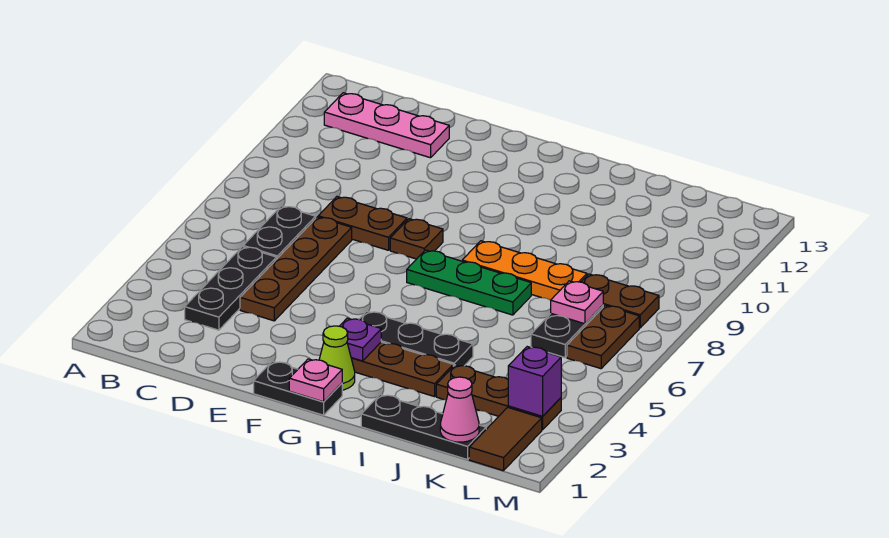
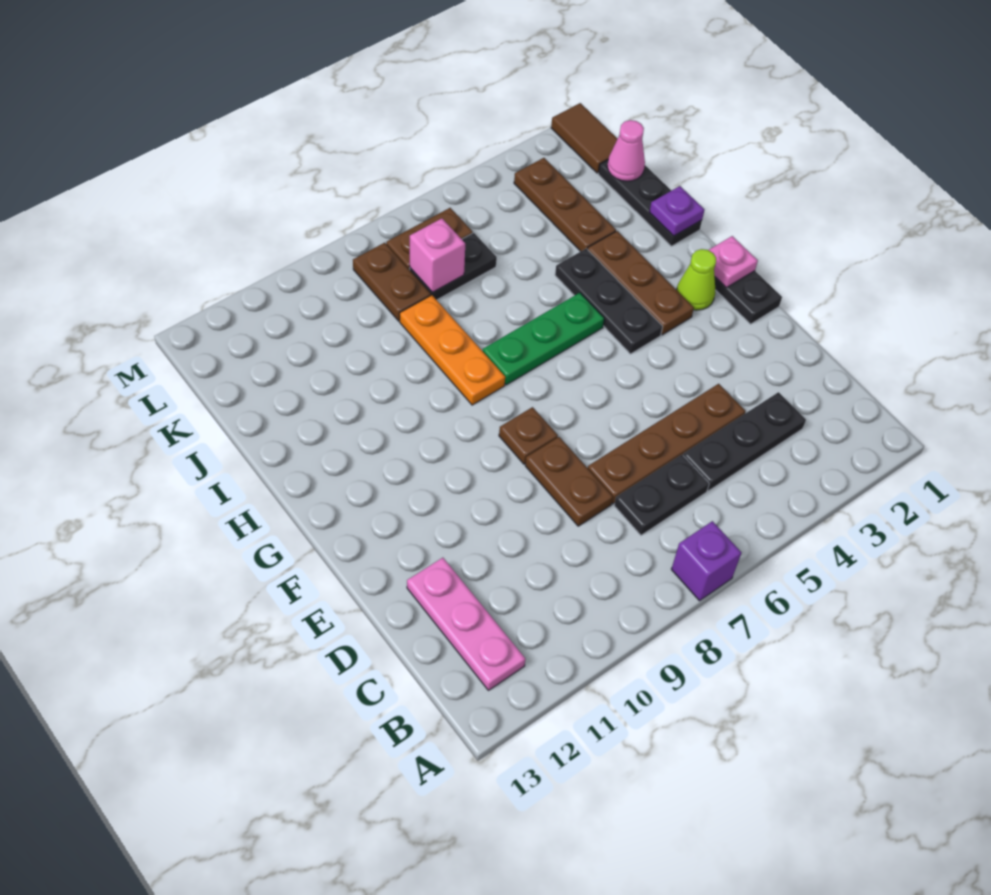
purple plate G3 level 2 -> purple plate I1 level 2
green plate G7:I7 level 1 -> green plate H5:H7 level 1
pink plate K7 level 2 -> pink brick K7 level 2
brown tile L1:L2 level 1 -> brown tile L1:M1 level 1
purple brick L3 level 2 -> purple brick A7 level 1

